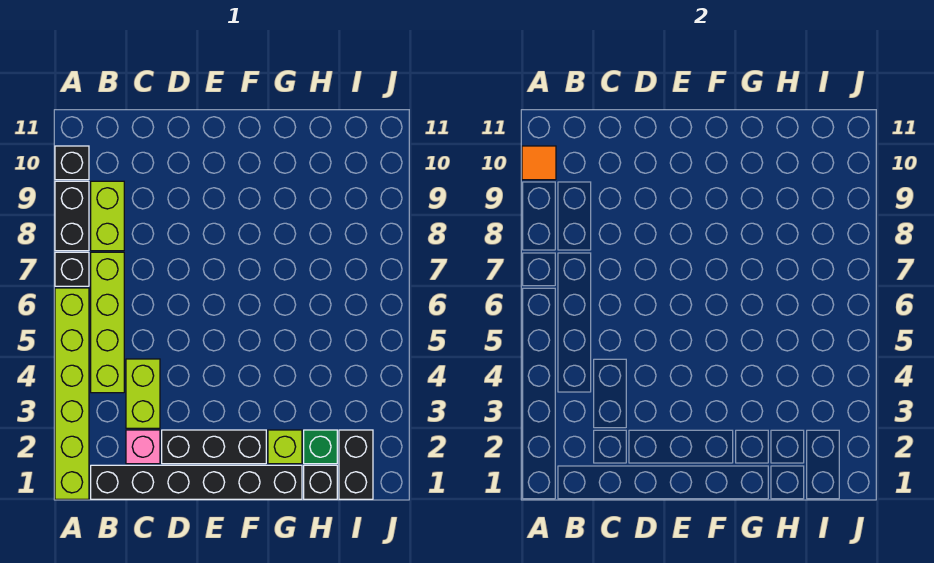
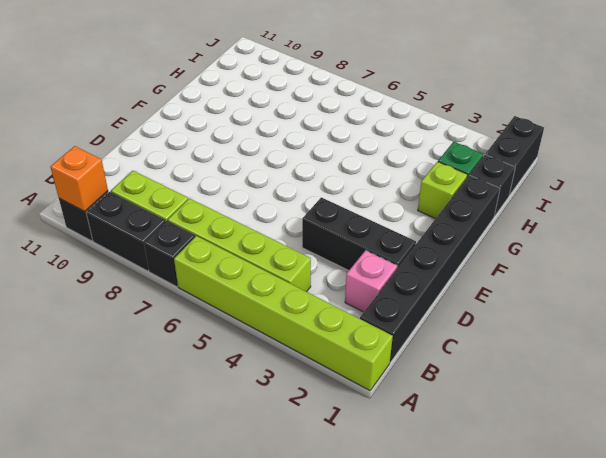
orange tile A10 level 2 -> orange brick A10 level 2
lime brick C3:C4 level 1 -> none
black brick D2:F2 level 1 -> black brick D2:D4 level 1
black brick I1:I2 level 1 -> black brick I1:J1 level 1

